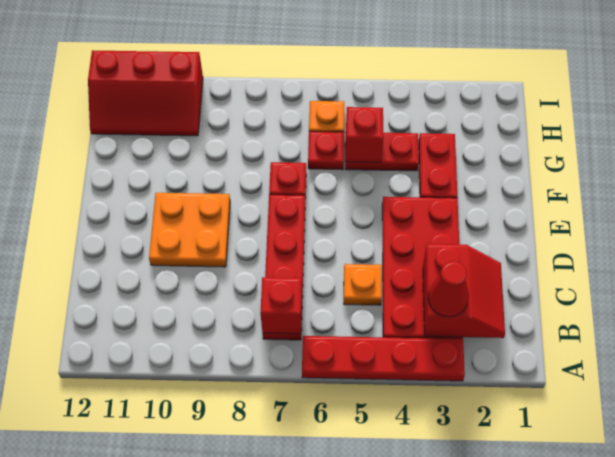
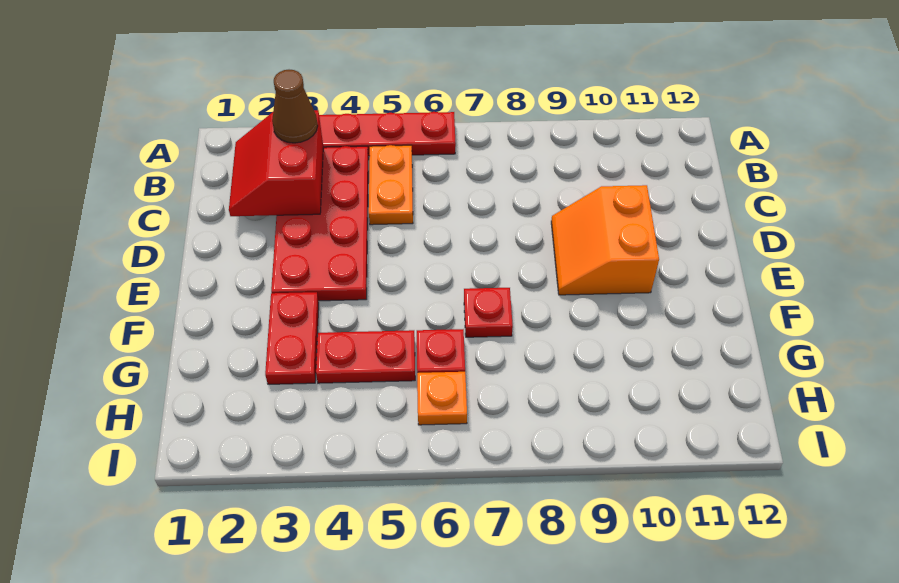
red cone B3 level 3 -> brown cone B3 level 3
red plate B7:E7 level 1 -> none
red brick B7 level 2 -> none
orange plate C5 level 1 -> orange plate B5:C5 level 1
orange plate D9:E10 level 1 -> orange slope D9:E10 level 1 top 10
red brick G5 level 2 -> none
red slope H10:I12 level 1 top I -> none

